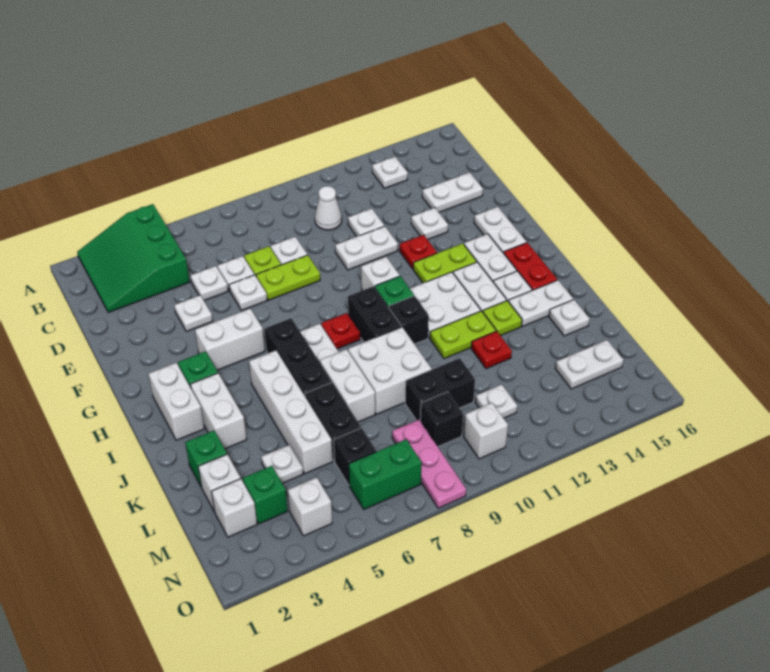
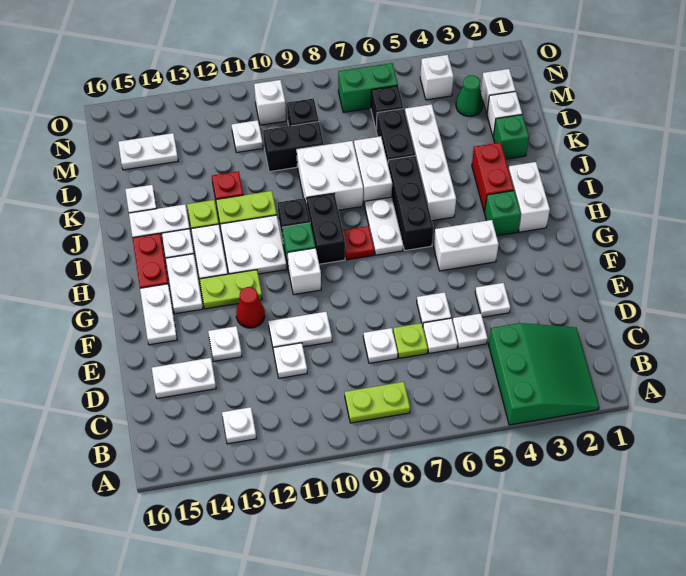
white cone C10 level 1 -> none
lime plate E7:E8 level 1 -> lime plate B8:B9 level 1
red plate F12 level 1 -> red cone F12 level 1
white brick I3:J3 level 1 -> red brick I3:J3 level 1
white plate L4 level 1 -> none
green brick M3 level 1 -> green cone M3 level 1
pink plate M8:O8 level 1 -> none

